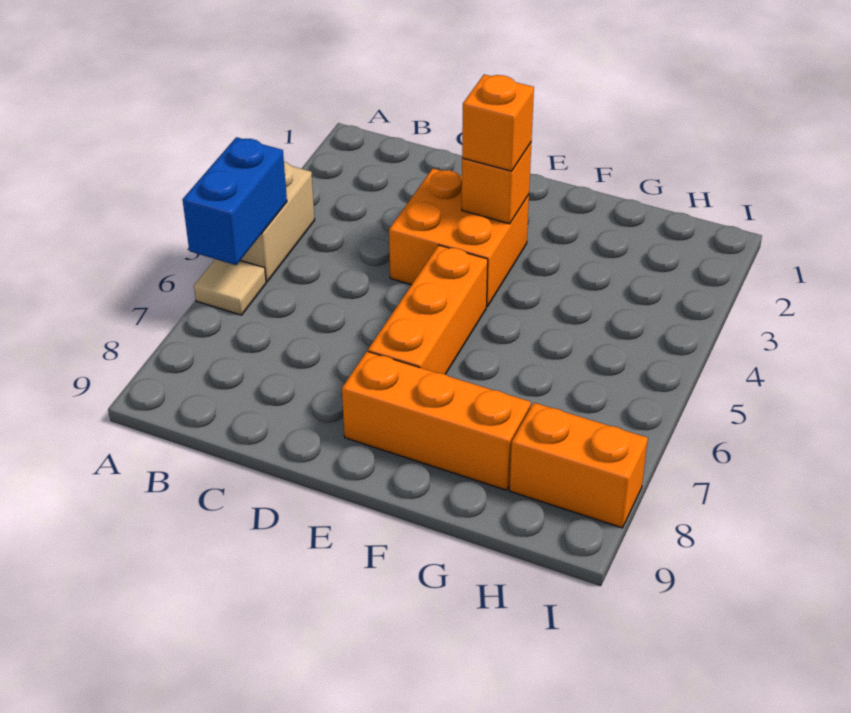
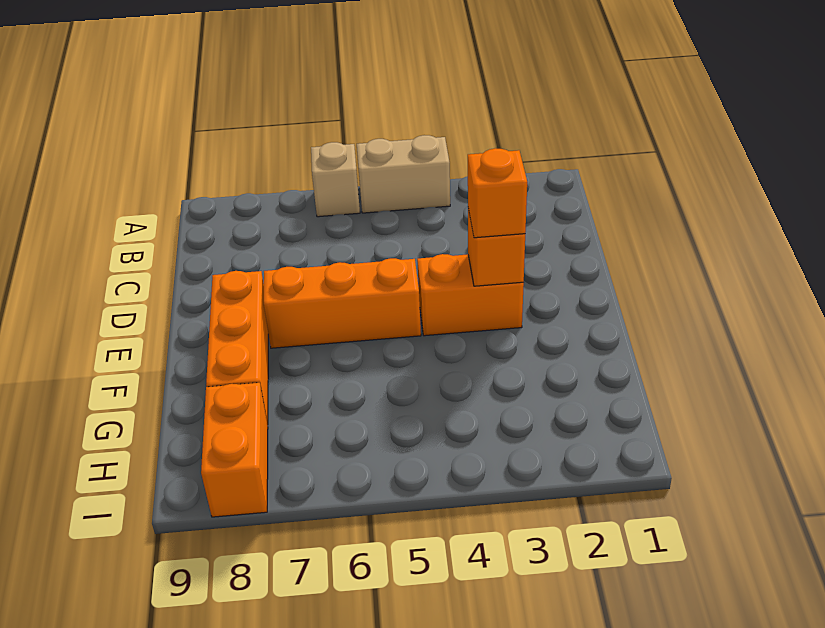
blue brick A5:A6 level 2 -> none
tan tile A6 level 1 -> tan brick A6 level 1
orange brick D3:E4 level 1 -> orange brick E3:E4 level 1

